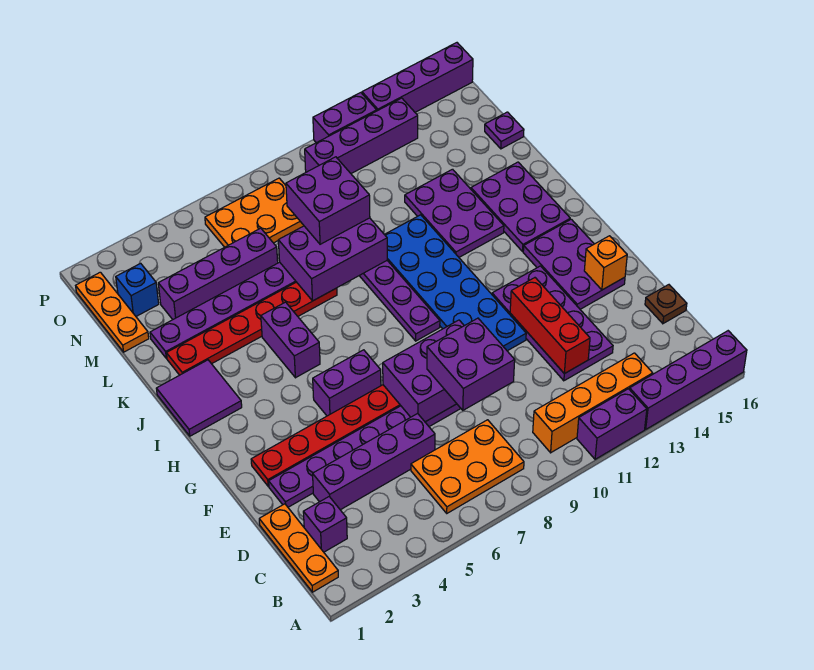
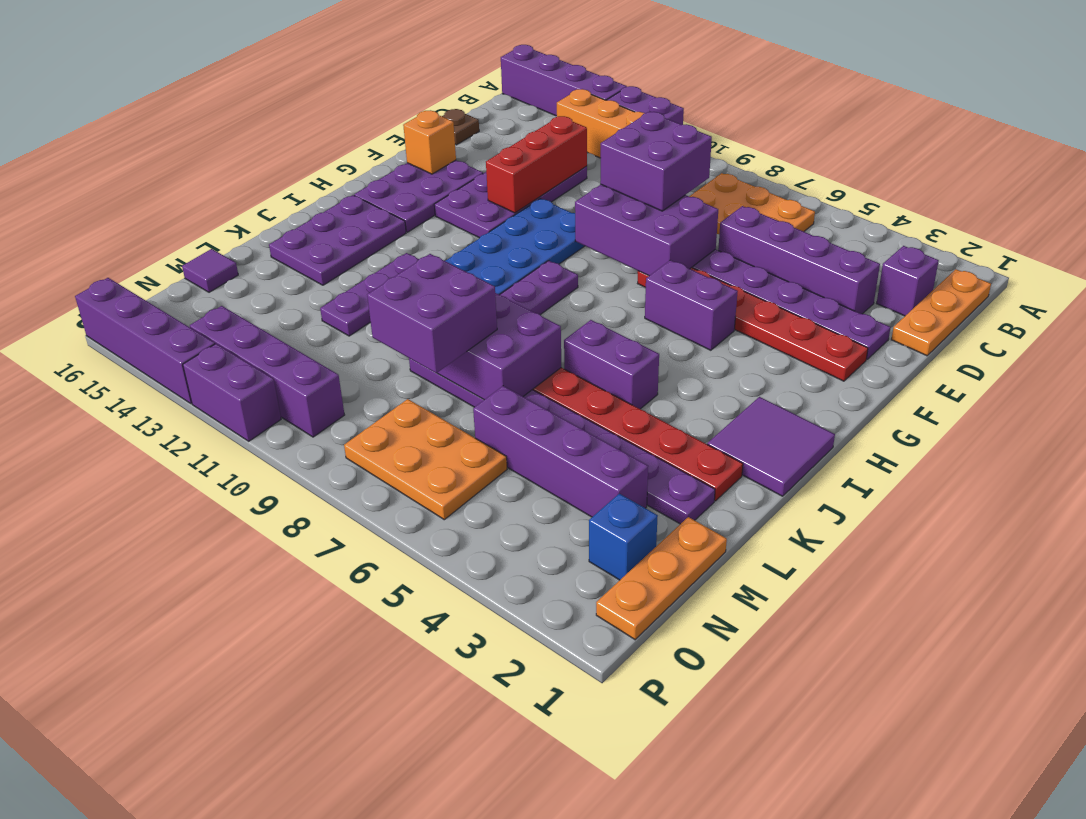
purple brick I5:J5 level 1 -> purple brick J5:J6 level 1
purple plate J12:L13 level 1 -> purple plate J12:L12 level 1
purple plate M16 level 1 -> purple tile M16 level 1

